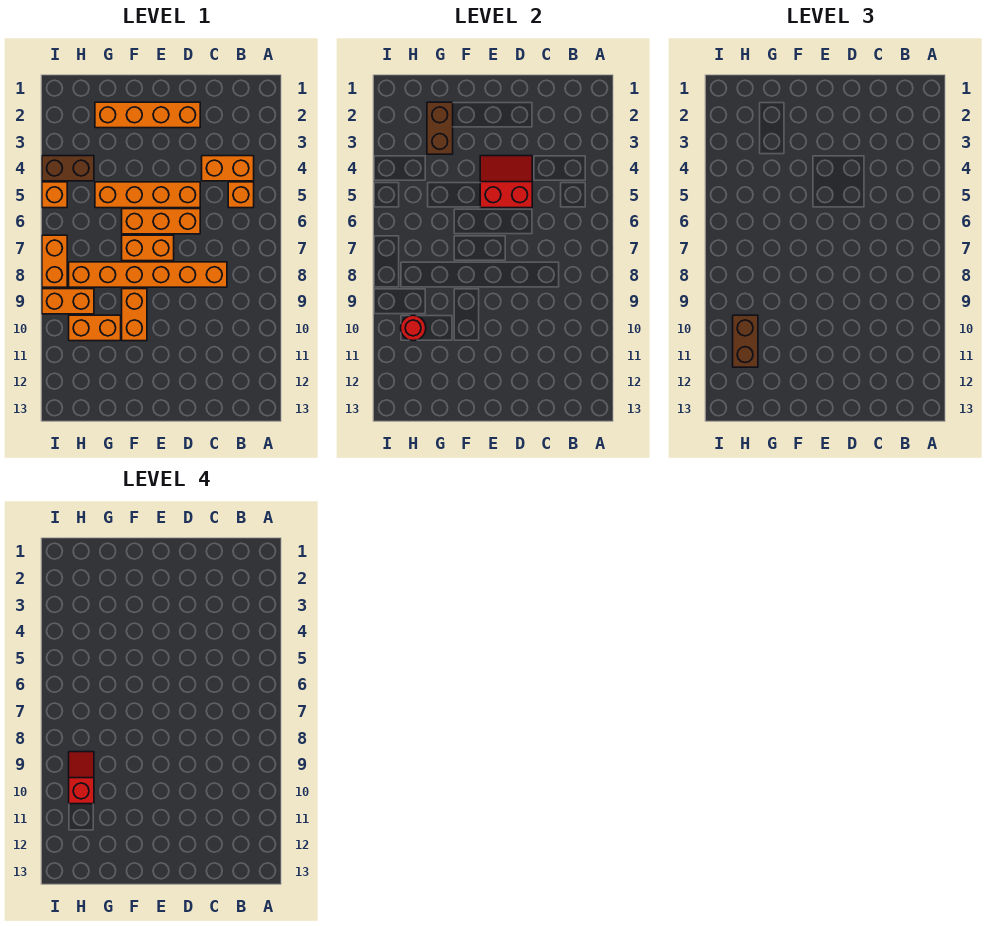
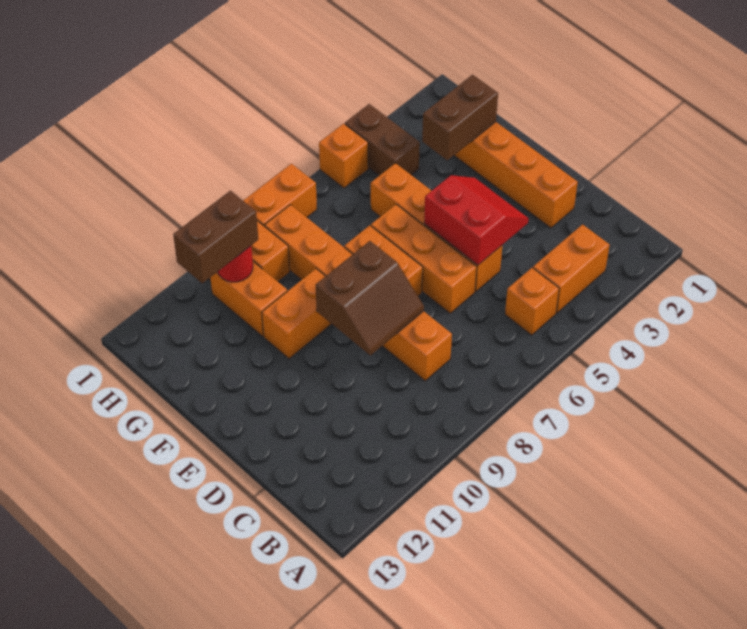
orange brick B4:C4 level 1 -> orange brick B3:B4 level 1
none -> brown slope D8:E9 level 2 top E
red slope H9:H10 level 4 top 10 -> none

